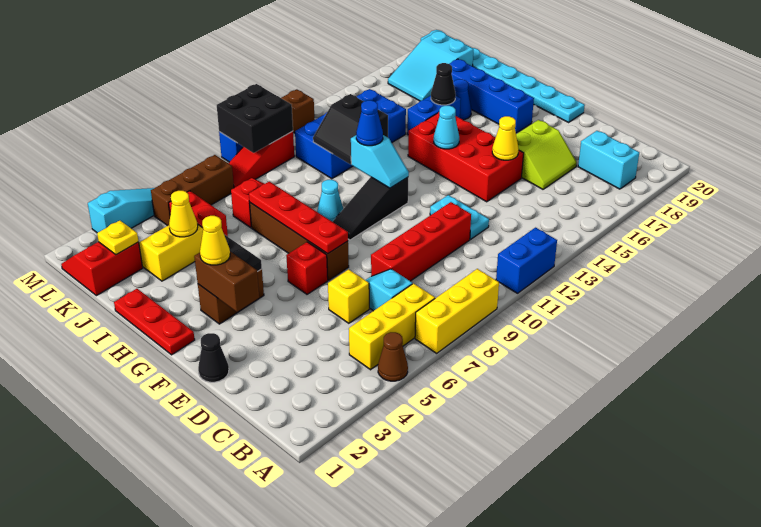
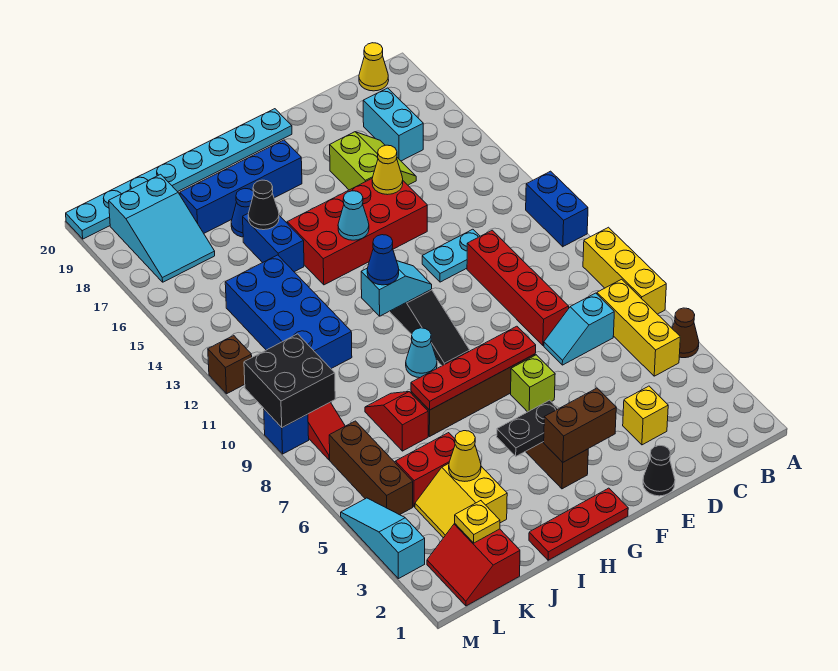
cyan brick B18:C18 level 1 -> cyan brick C17:C18 level 1
yellow brick D6 level 1 -> yellow brick D3 level 1
red brick F6 level 1 -> lime brick F6 level 1
yellow cone G3 level 3 -> yellow cone B20 level 1
black slope I11:J12 level 2 top 12 -> none

